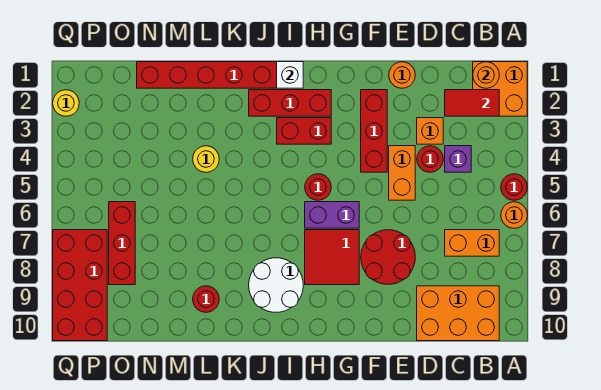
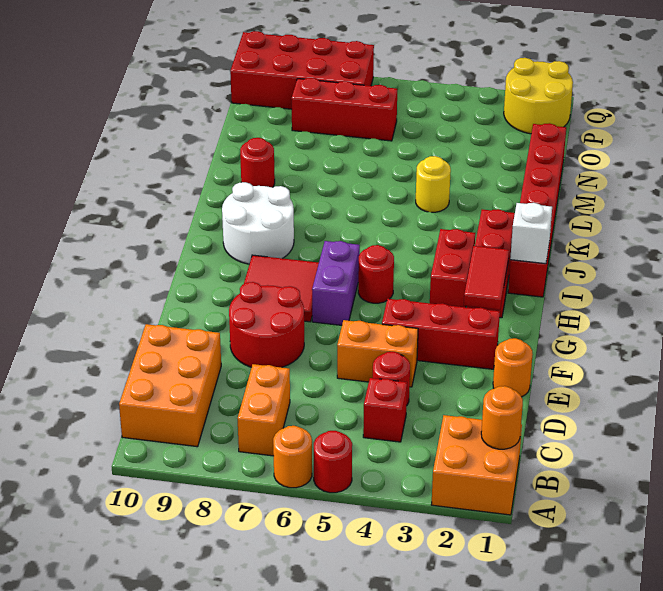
red tile B2:C2 level 2 -> red tile G2:H2 level 2
purple brick C4 level 1 -> red brick C4 level 1
orange brick D3 level 1 -> none
yellow round brick Q2 level 1 -> yellow round brick P1:Q2 level 1

